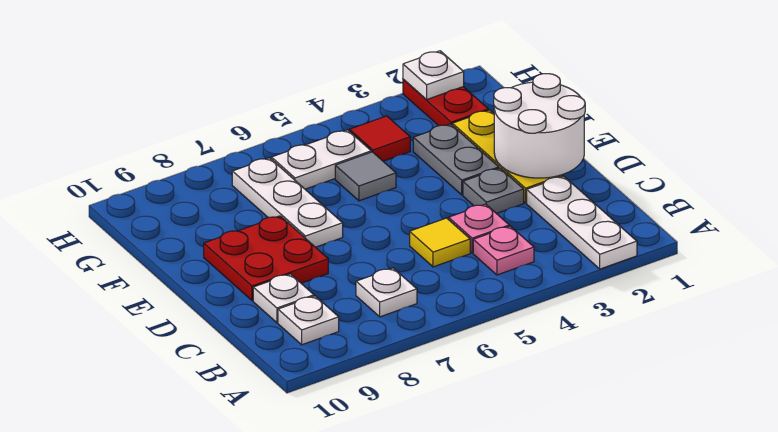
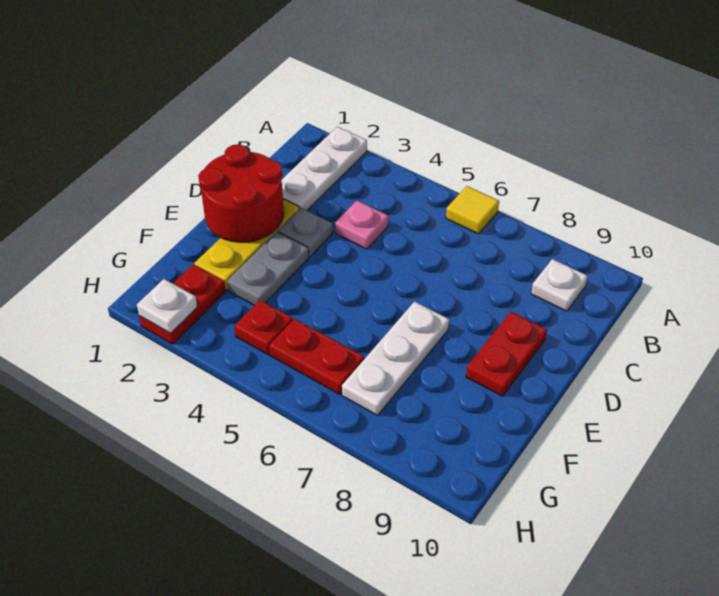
pink plate B4 level 1 -> none
white plate B7 level 1 -> none
yellow tile C5 level 1 -> yellow tile A6 level 1
white plate C9 level 1 -> none
white round brick D1:E2 level 2 -> red round brick D1:E2 level 2
red plate D8:E9 level 1 -> red plate D9:E9 level 1
grey tile F5 level 1 -> none
red tile G4 level 1 -> red plate G4 level 1
white plate G5:G6 level 1 -> red plate G5:G6 level 1

